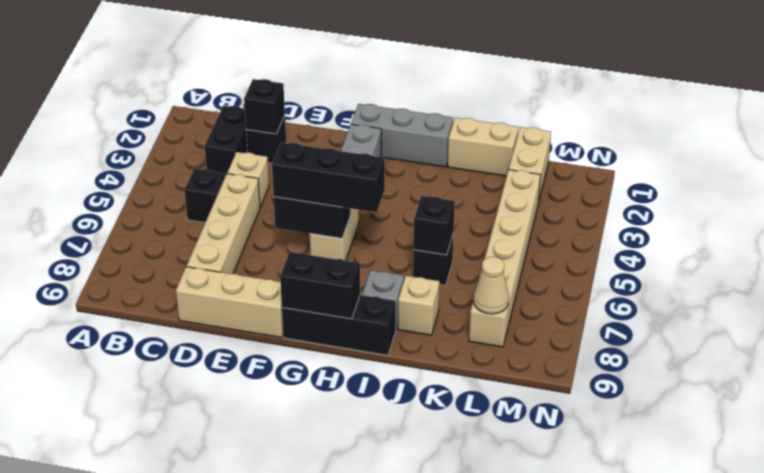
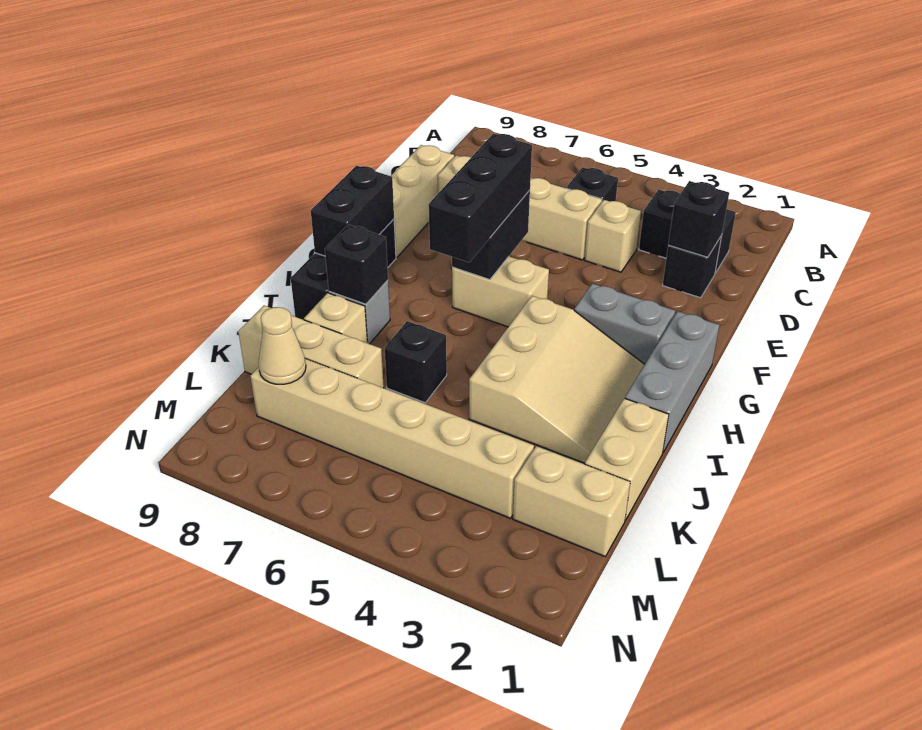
none -> tan slope H2:J4 level 1 top 4
black brick J6 level 2 -> black brick I8 level 2
none -> tan brick K7:K9 level 1

